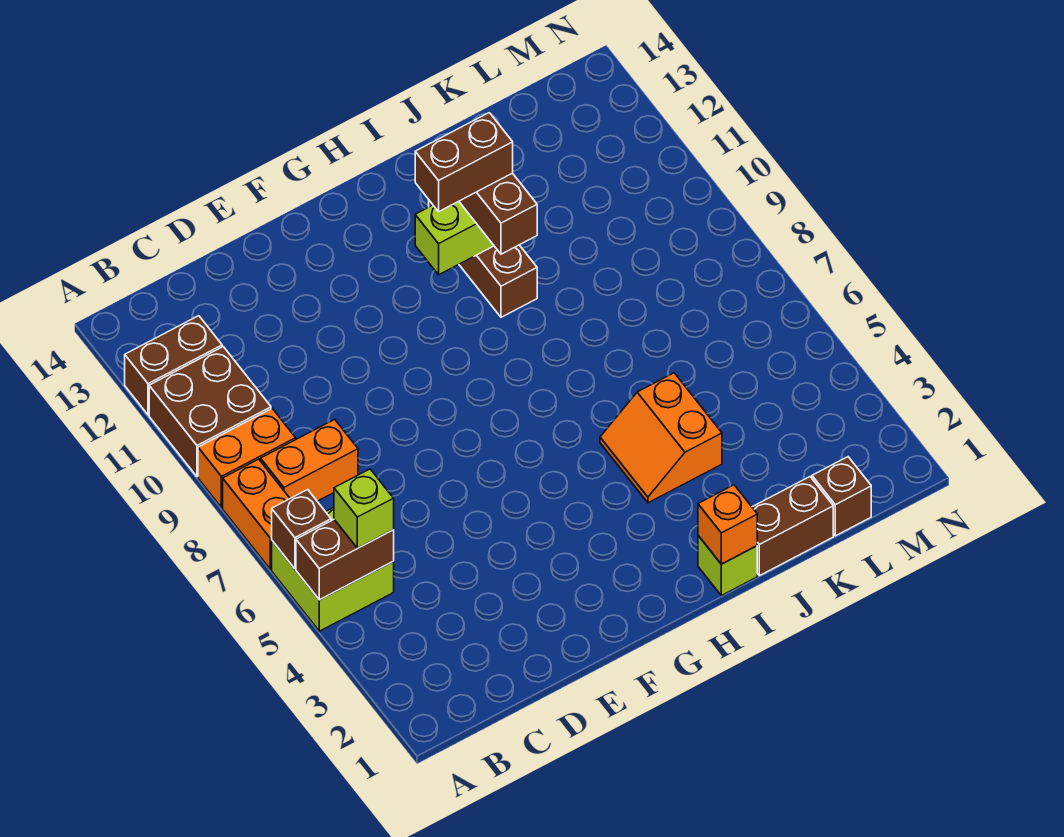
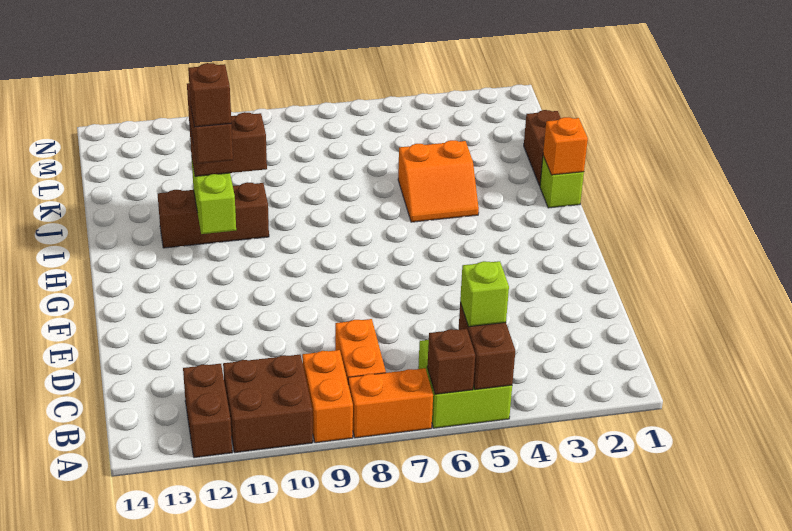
brown brick L1 level 1 -> brown brick H11 level 5

